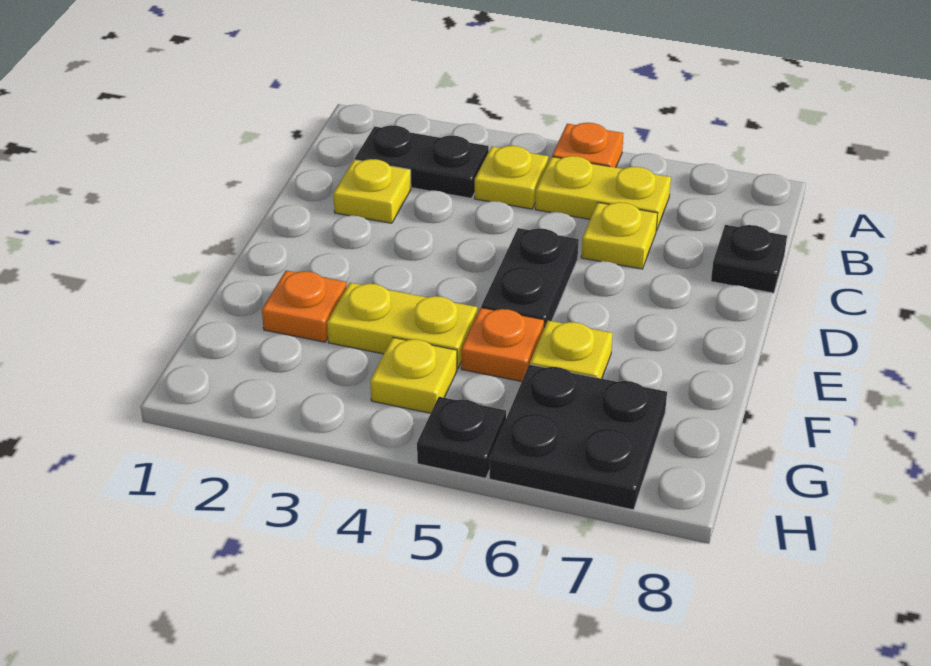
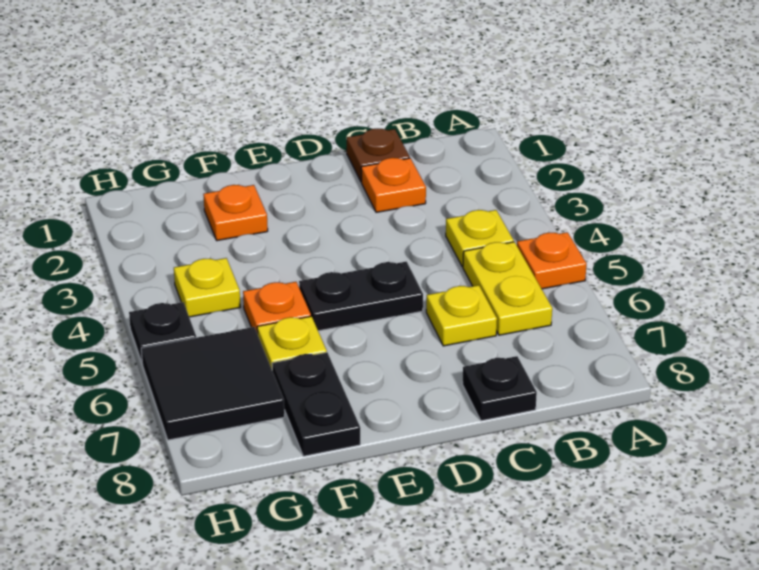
black plate B2:B3 level 1 -> black plate F7:F8 level 1
none -> brown plate C1 level 1
yellow plate C2 level 1 -> orange plate C2 level 1
yellow plate F3:F4 level 1 -> none
black plate G6:H7 level 1 -> black tile G6:H7 level 1

